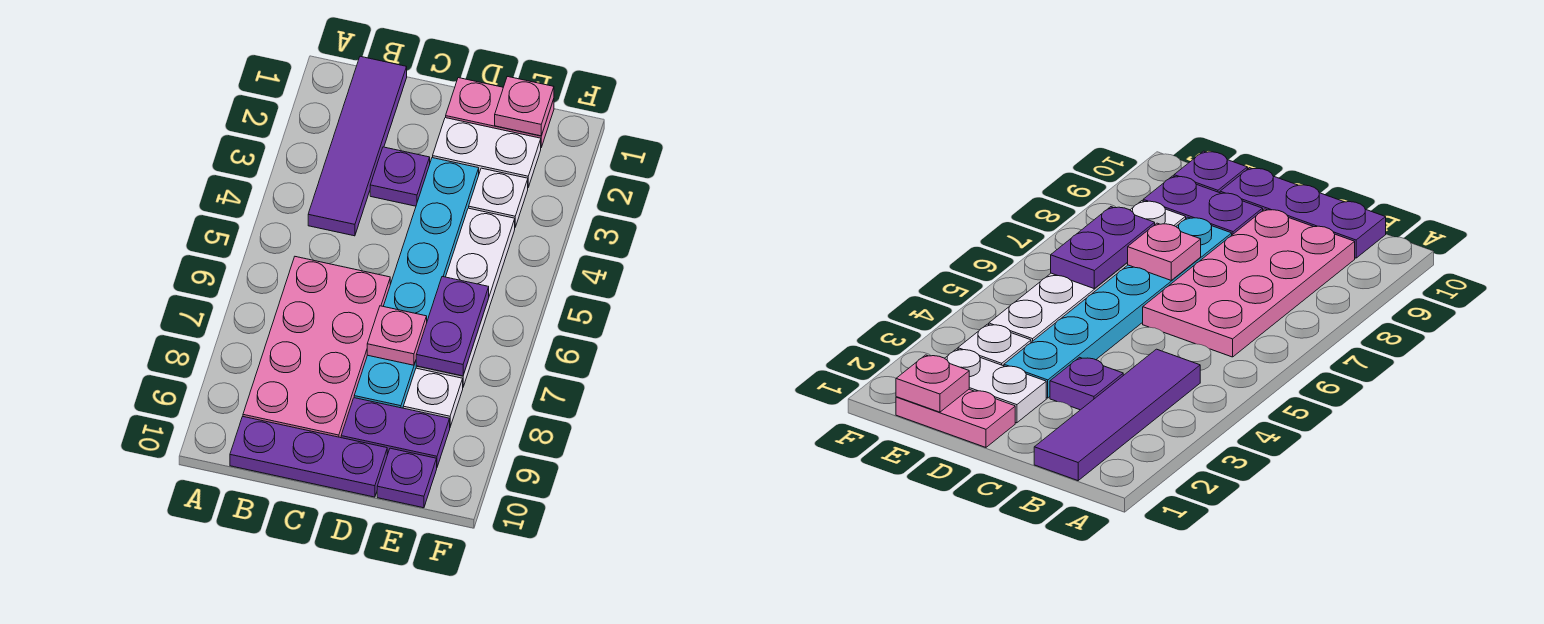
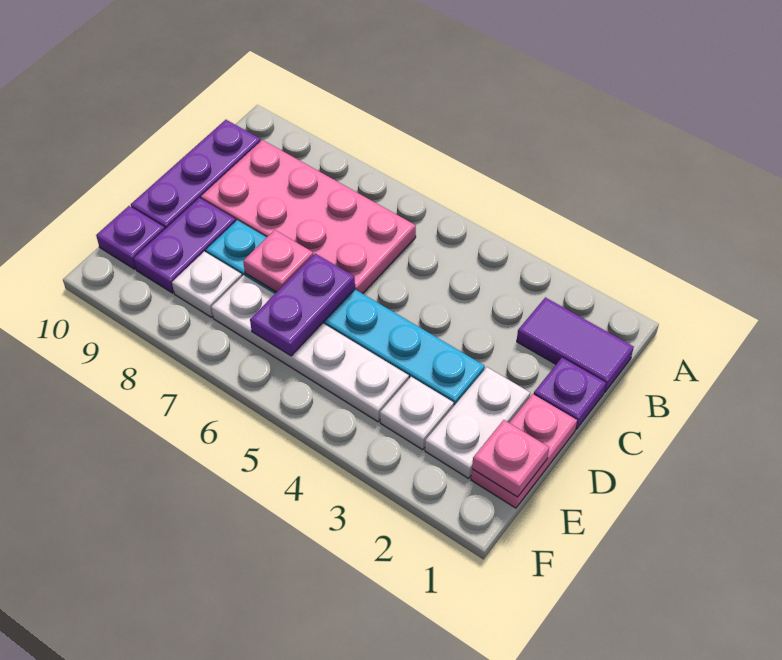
purple tile B1:B4 level 1 -> purple tile B1:B2 level 1
purple plate C3 level 1 -> purple plate C1 level 1
purple plate E6:E7 level 2 -> purple plate D6:E6 level 2

